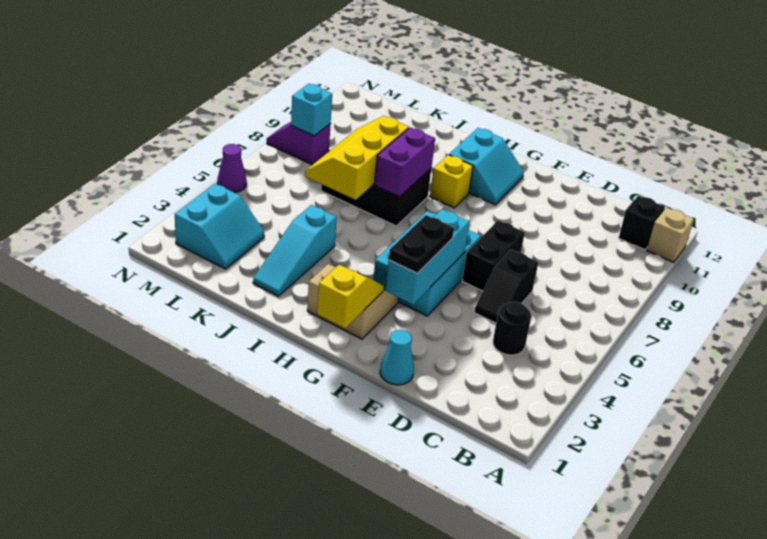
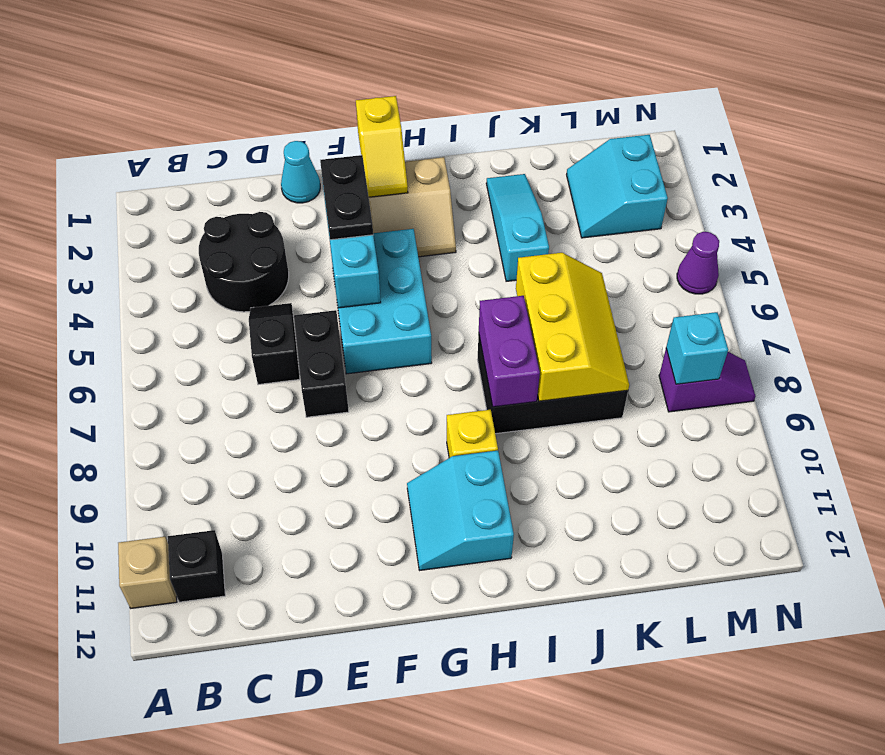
black round brick C4 level 1 -> black round brick C3:D4 level 1

